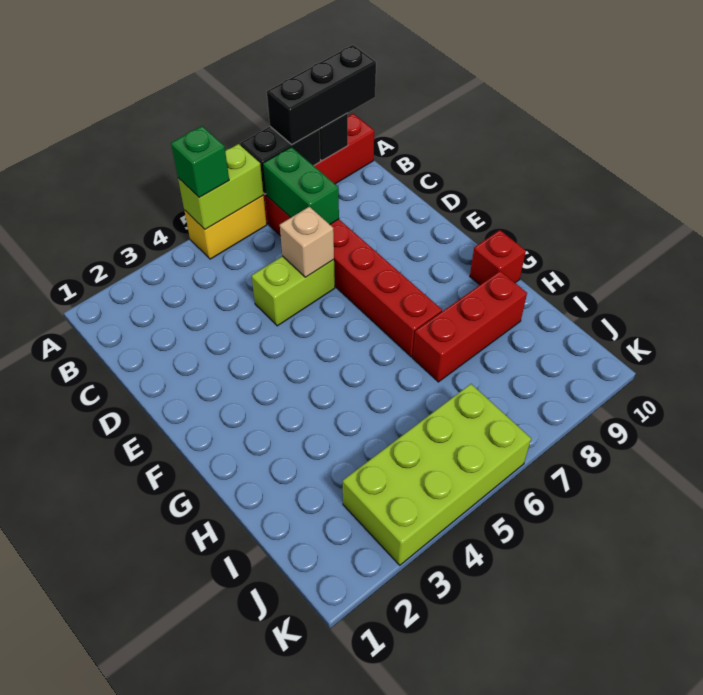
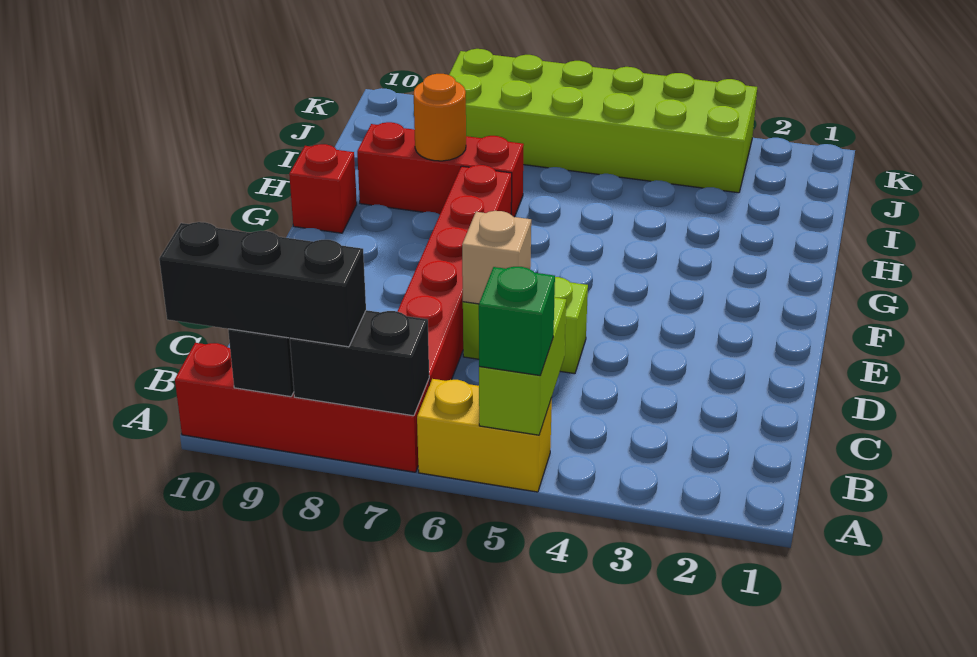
lime brick A5:A6 level 2 -> lime brick A5:B5 level 2
green brick B7:C7 level 2 -> none
none -> orange round brick H8 level 2
lime brick J3:K6 level 1 -> lime brick J3:K8 level 1

